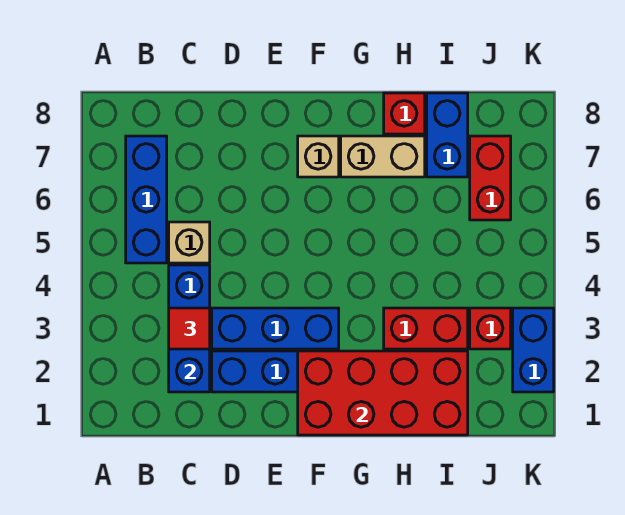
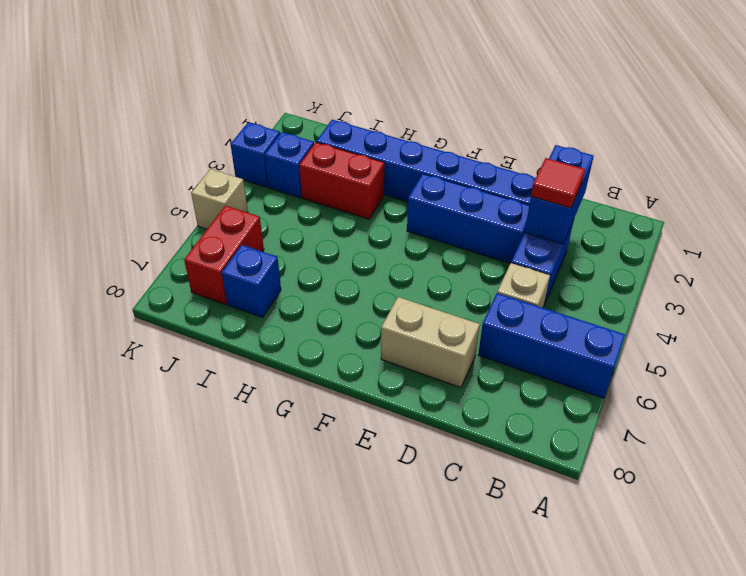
blue brick B5:B7 level 1 -> blue brick A6:C6 level 1
red brick F1:I2 level 2 -> none
tan brick F7 level 1 -> tan brick K5 level 1
tan brick G7:H7 level 1 -> tan brick D7:E7 level 1
red brick H8 level 1 -> none
blue brick I7:I8 level 1 -> blue brick I7 level 1
red brick J3 level 1 -> blue brick J3 level 1
blue brick K2:K3 level 1 -> blue brick K3 level 1

